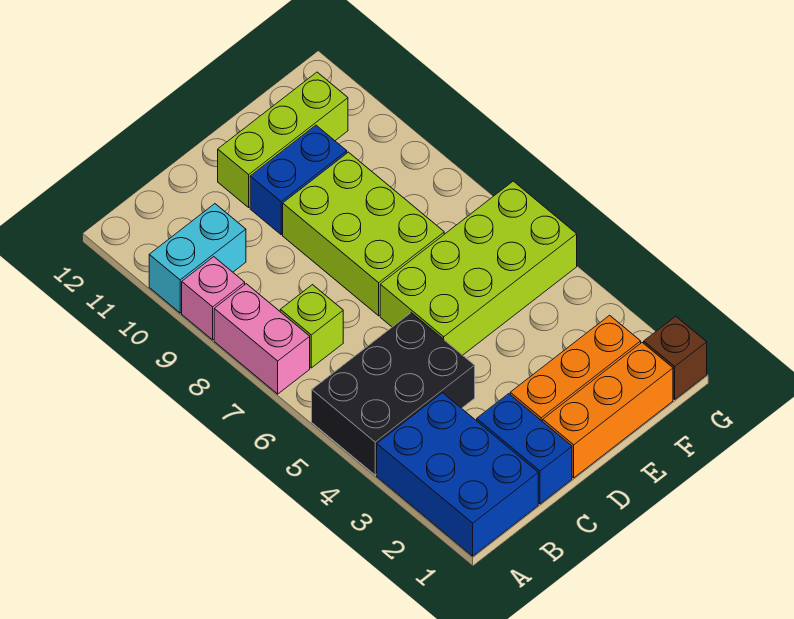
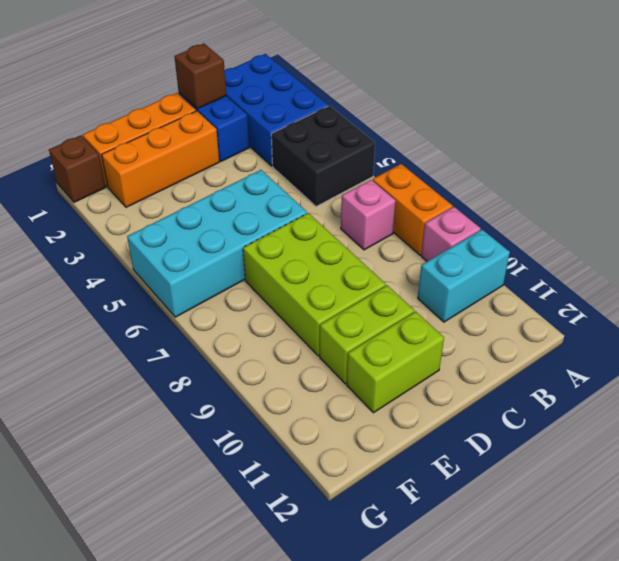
black brick A4:C5 level 1 -> black brick A4:B5 level 1
pink brick A7:A8 level 1 -> orange brick A7:A8 level 1
lime brick B7 level 1 -> pink brick B7 level 1
none -> brown brick C1 level 2
lime brick D5:G6 level 1 -> cyan brick D5:G6 level 1
blue brick D10:E10 level 1 -> lime brick D10:E10 level 1
lime brick D11:F11 level 1 -> lime brick D11:E11 level 1

